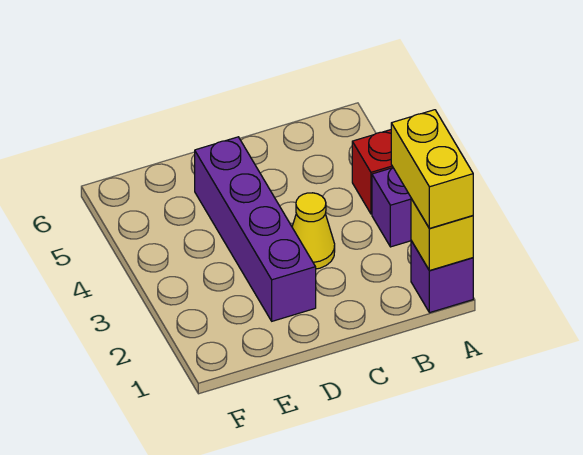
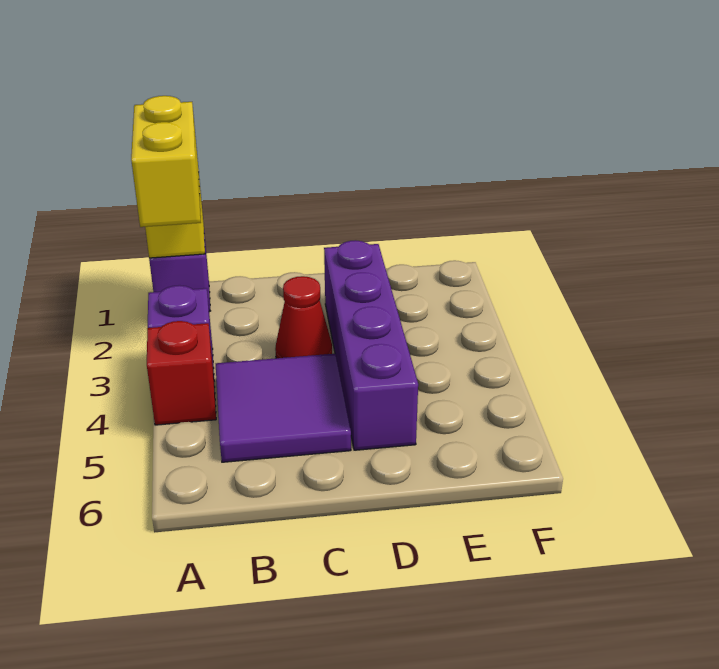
none -> purple tile B4:C5 level 1
yellow cone C3 level 1 -> red cone C3 level 1

